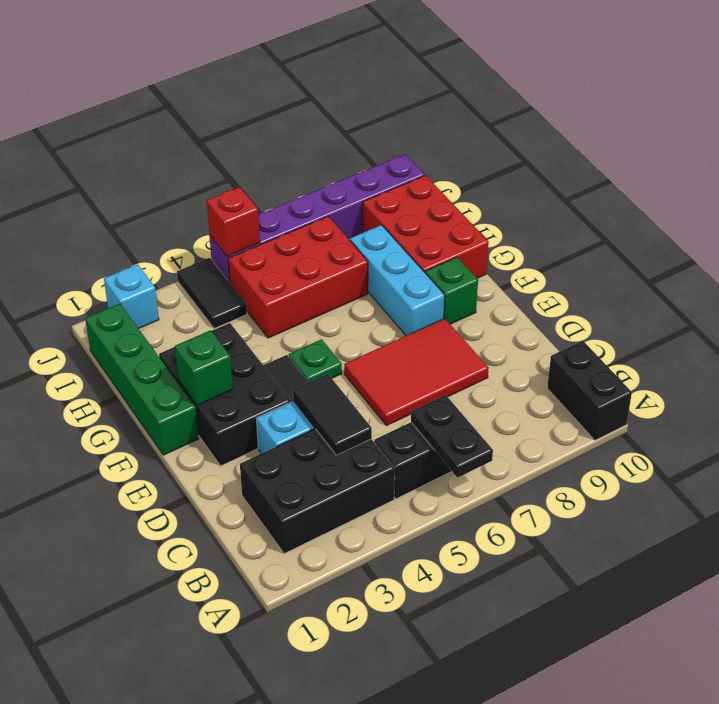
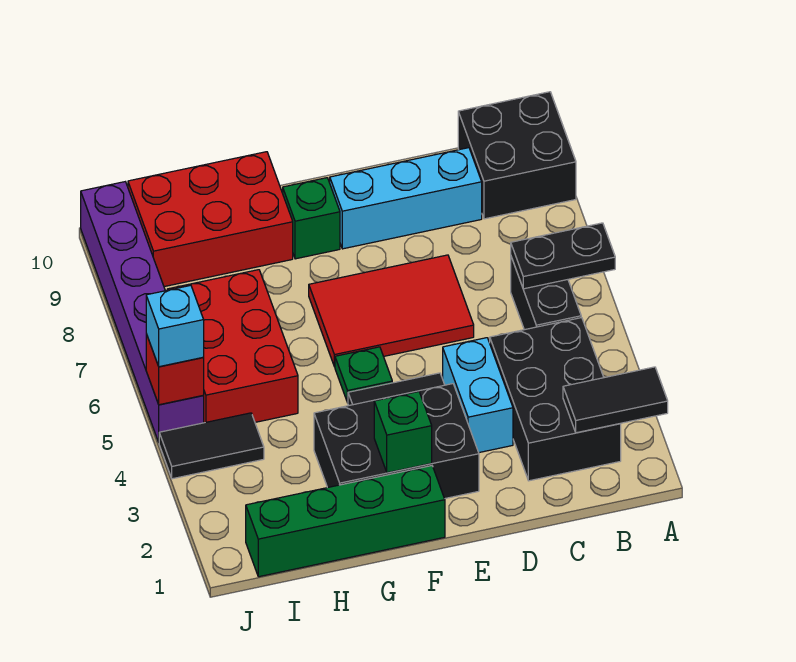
black brick A10:B10 level 1 -> black brick A9:B10 level 1
black tile C4:D4 level 2 -> black tile A2:B2 level 2
red tile D6:E8 level 1 -> red tile D6:F7 level 1
cyan brick F8:H8 level 1 -> cyan brick C9:E9 level 1
cyan brick J2 level 1 -> cyan brick J5 level 3

